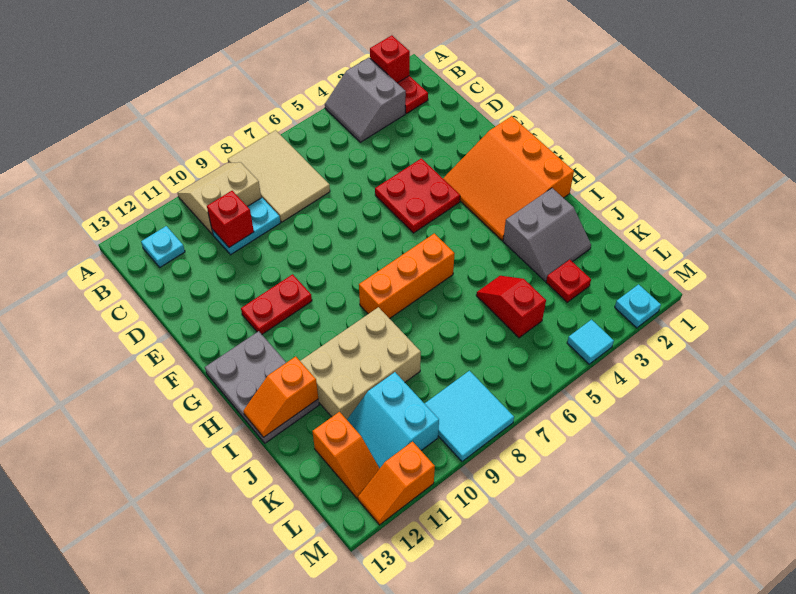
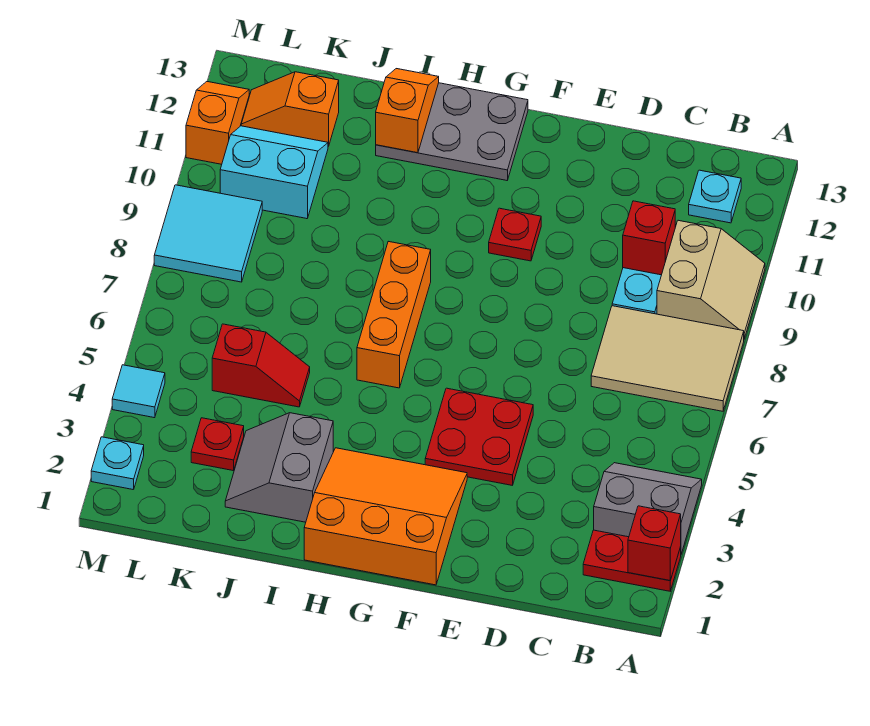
red plate F10:F11 level 1 -> red plate F10 level 1
tan brick I9:J11 level 1 -> none

